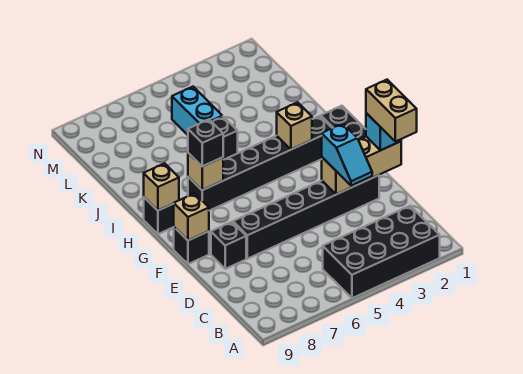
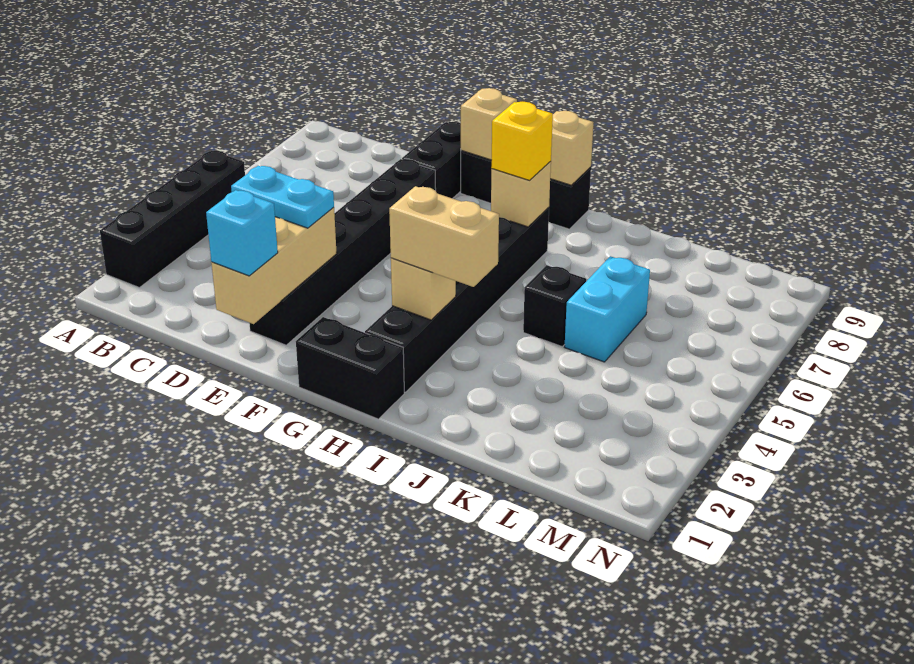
black brick A2:B5 level 1 -> black brick A2:A5 level 1
tan brick D1:E1 level 4 -> tan brick H3:I3 level 3
cyan slope D3:E3 level 3 top E -> cyan plate D3:E3 level 3
black brick E8 level 1 -> black brick E8:E9 level 1
black brick H7 level 3 -> yellow brick H7 level 3
cyan brick K5:L5 level 1 -> cyan brick K5:K6 level 1

